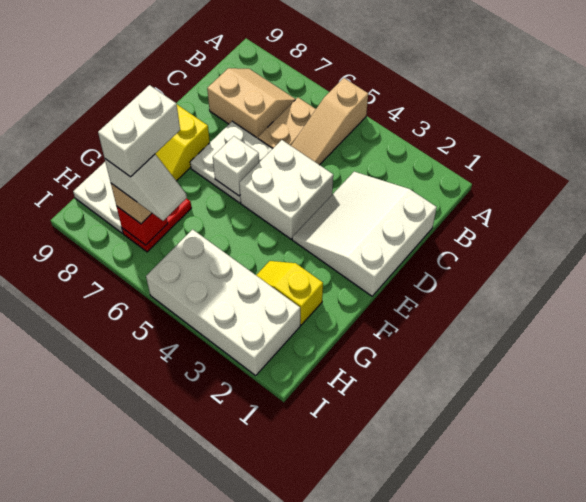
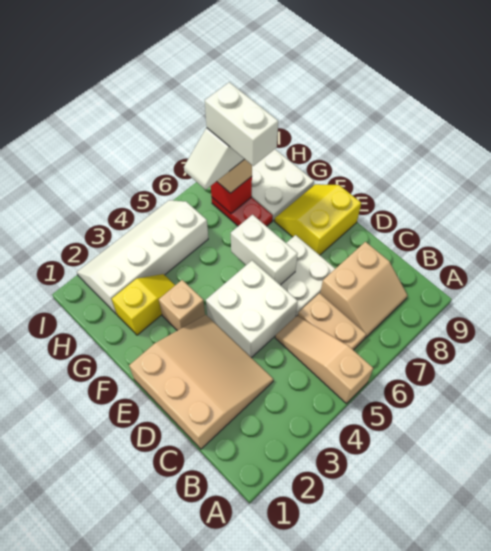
white slope C1:E3 level 1 top 1 -> tan slope C1:E3 level 1 top 1
white brick E6 level 2 -> white brick E6:F6 level 2
none -> tan brick F3 level 1
white brick H2:I5 level 1 -> white slope H2:I5 level 1 top H

